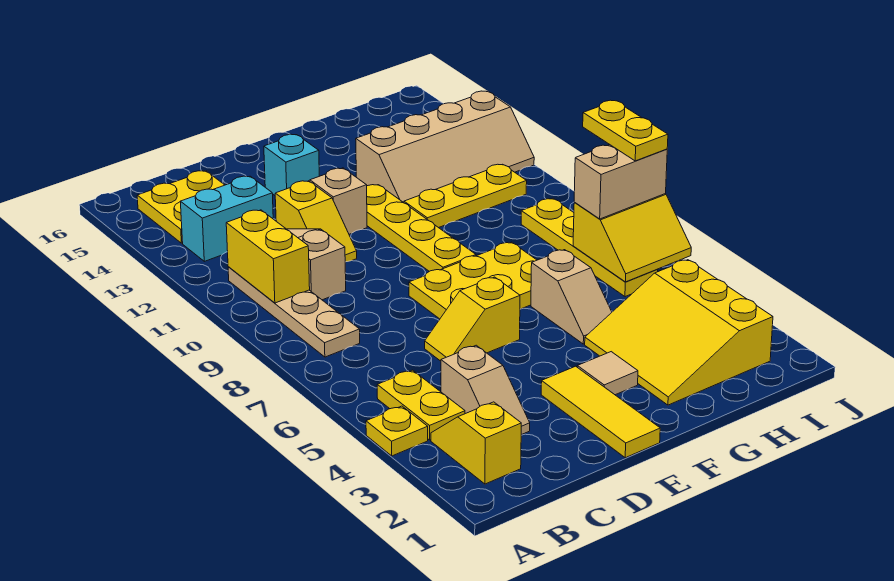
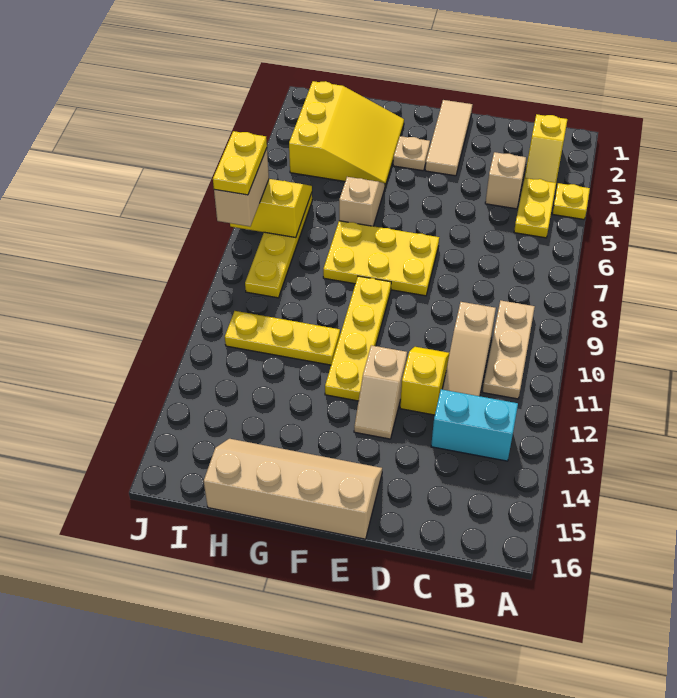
tan plate B8:B11 level 1 -> tan plate B9:B11 level 1
yellow brick B10:B11 level 2 -> none
yellow plate B14:C15 level 1 -> none
yellow slope D6:E6 level 1 top E -> none
yellow tile E1:E3 level 1 -> tan tile E1:E3 level 1
cyan brick E14 level 1 -> none
tan tile F3 level 1 -> tan plate F3 level 1
tan slope G12:J13 level 1 top 13 -> tan slope E15:H16 level 1 top 16
tan brick I7:J7 level 3 -> tan brick J7:J8 level 3

